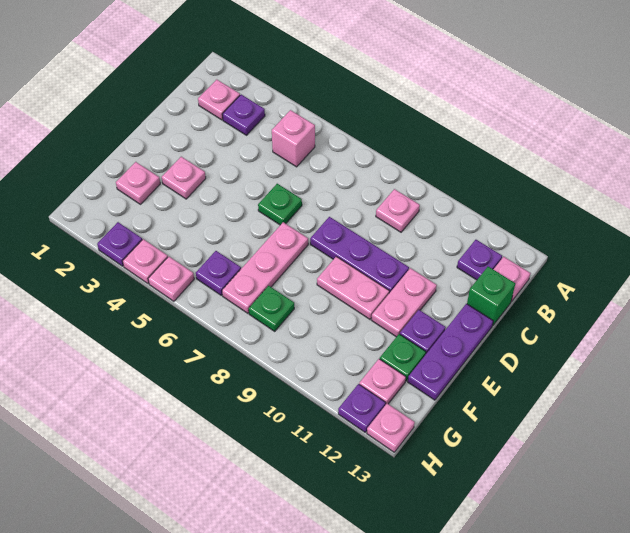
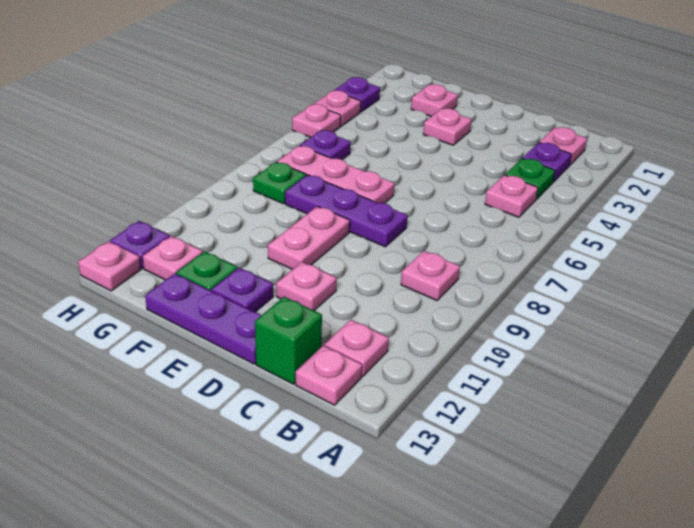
pink brick B5 level 1 -> pink plate B5 level 1
purple plate B12 level 1 -> pink plate B12 level 1
green plate D6 level 1 -> green plate B4 level 1
purple plate D8:D10 level 1 -> purple plate D8:F8 level 1
pink plate D11:E11 level 1 -> pink plate D11 level 1

